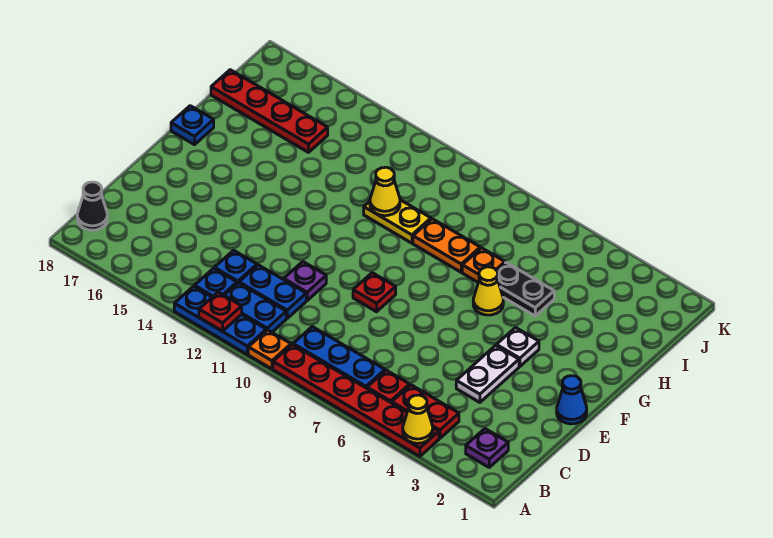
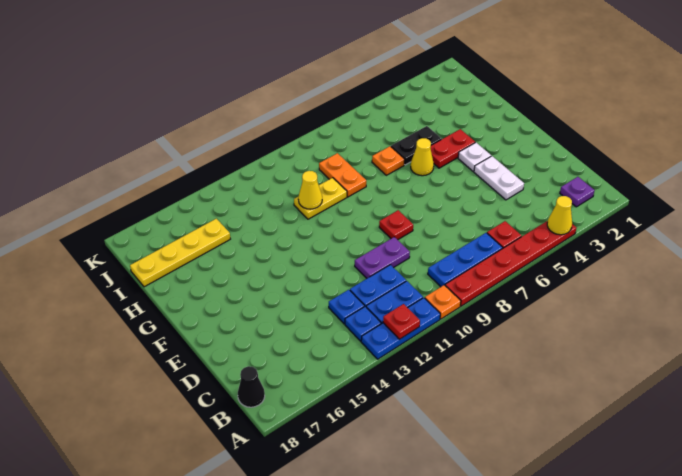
red plate B4:B5 level 1 -> red plate G4:G5 level 1
purple plate D11 level 1 -> purple plate D10:D11 level 1
blue cone E1 level 1 -> none
blue plate G18 level 1 -> none
orange plate H8:H9 level 1 -> orange plate H9:I9 level 1
red plate I15:I18 level 1 -> yellow plate I15:I18 level 1

